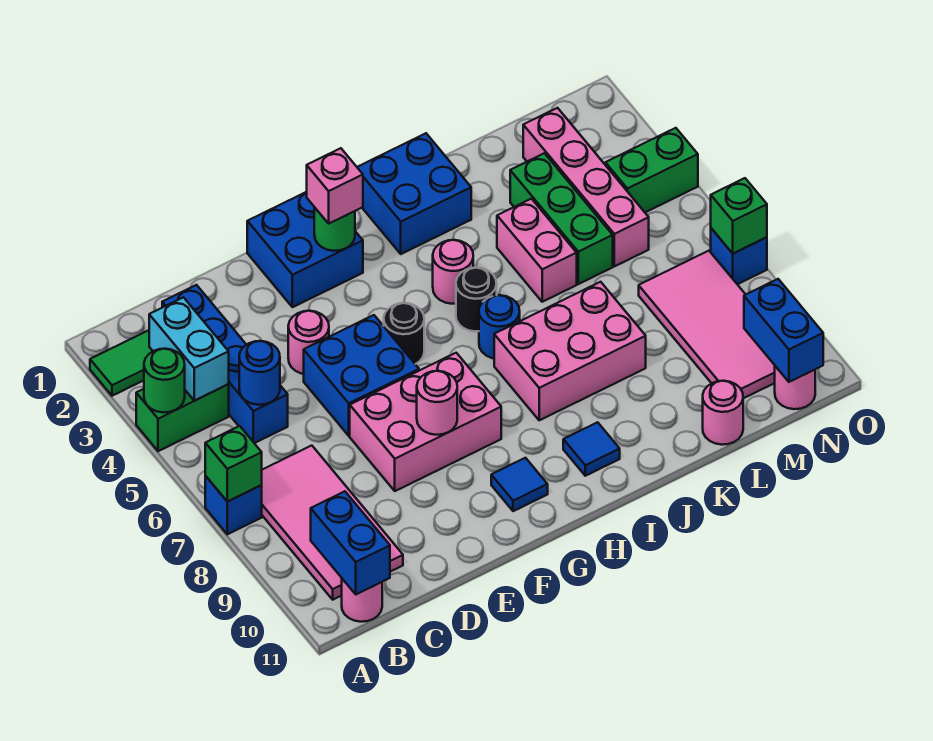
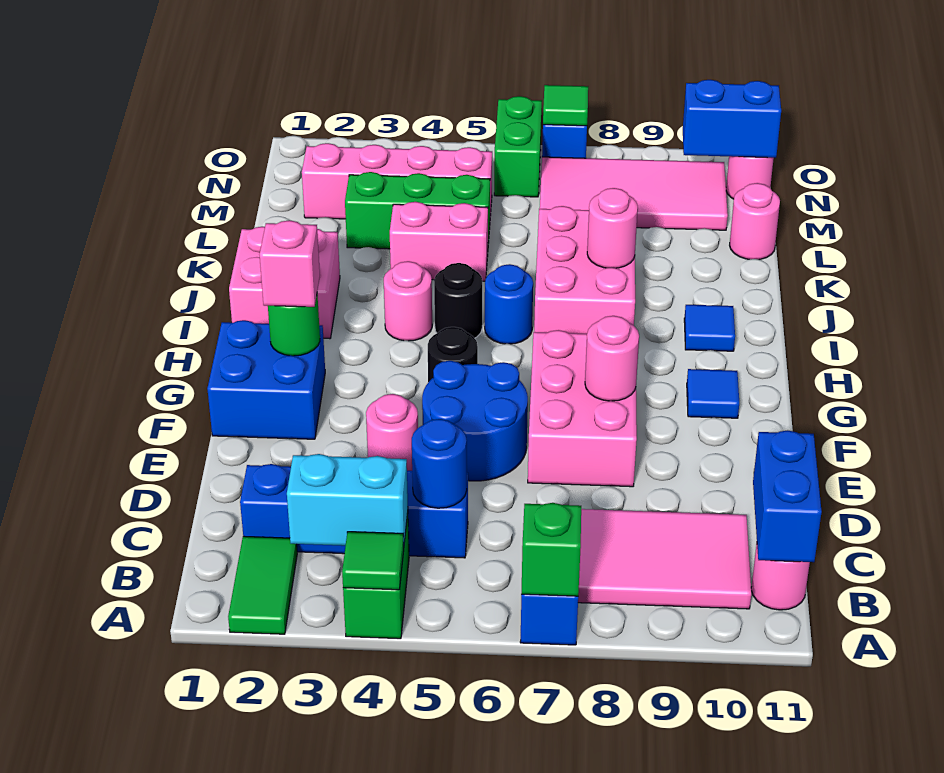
green round brick A4 level 2 -> green tile A4 level 2
blue brick B10:B11 level 2 -> blue brick B11:C11 level 2
blue brick E5:F6 level 1 -> blue round brick E5:F6 level 1
blue brick I1:J2 level 1 -> pink brick I1:J2 level 1
none -> pink round brick J8 level 2
green brick N4:O4 level 1 -> green brick N6:O6 level 1
green brick O7 level 2 -> green tile O7 level 2

